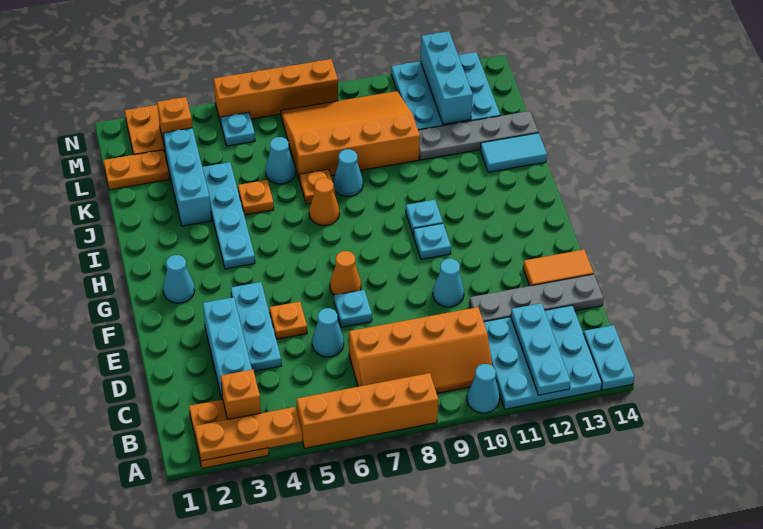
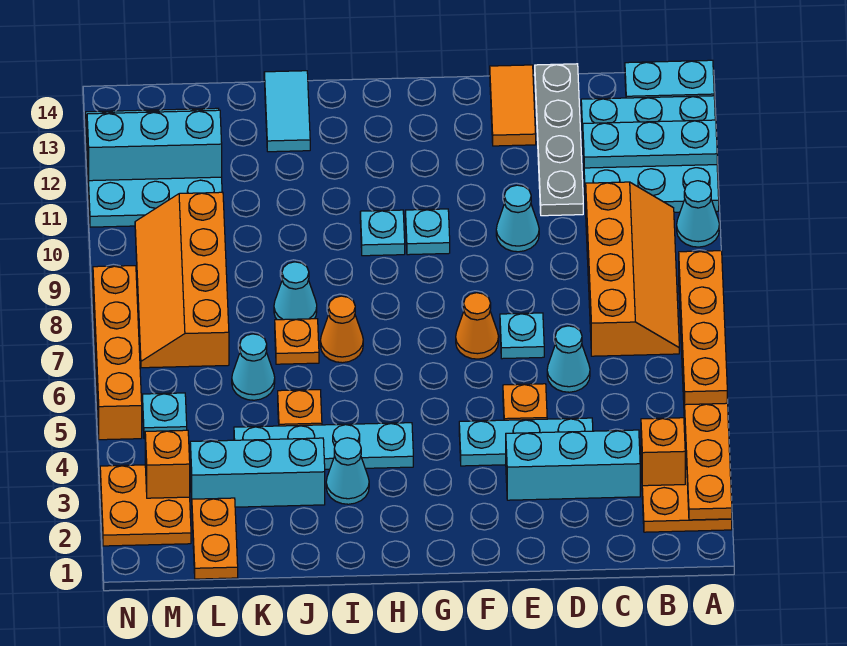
cyan cone G2 level 1 -> cyan cone I3 level 1
orange slope K7:M10 level 1 top K -> orange slope L7:M10 level 1 top L
grey plate K11:K14 level 1 -> none

